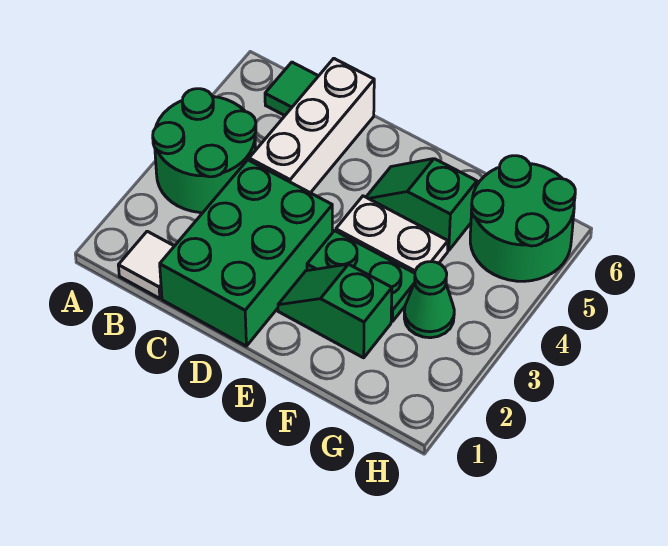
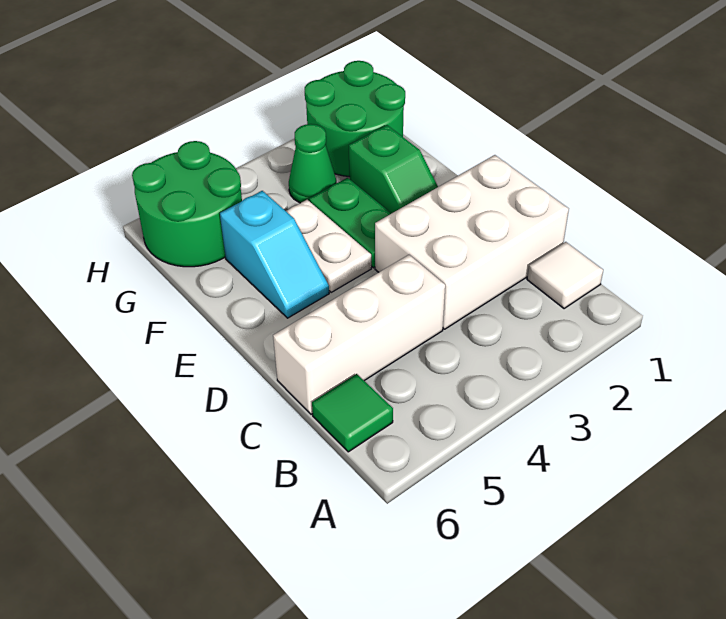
green round brick A3:B4 level 1 -> green round brick G1:H2 level 1
green brick C1:D3 level 1 -> white brick C1:D3 level 1
green slope E5:F5 level 1 top F -> cyan slope E5:F5 level 1 top F

